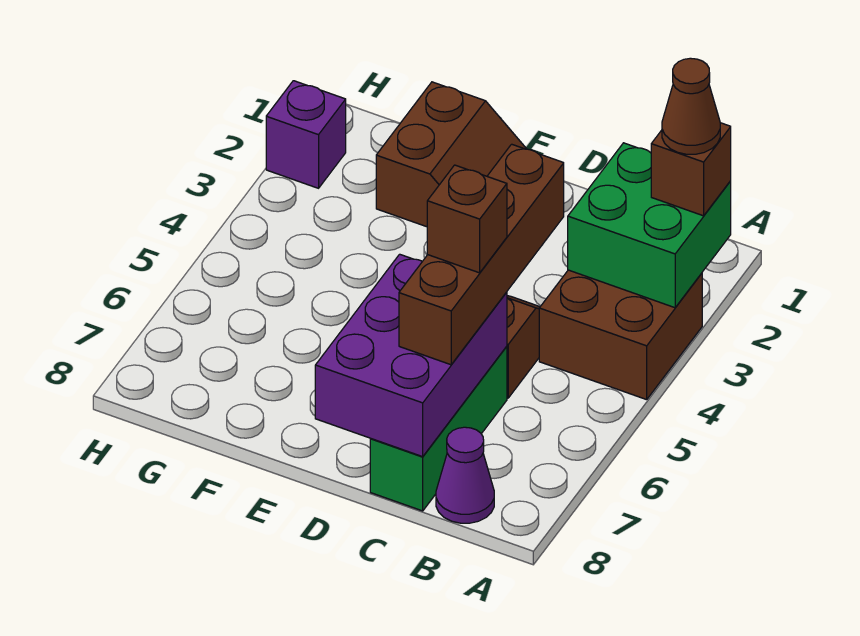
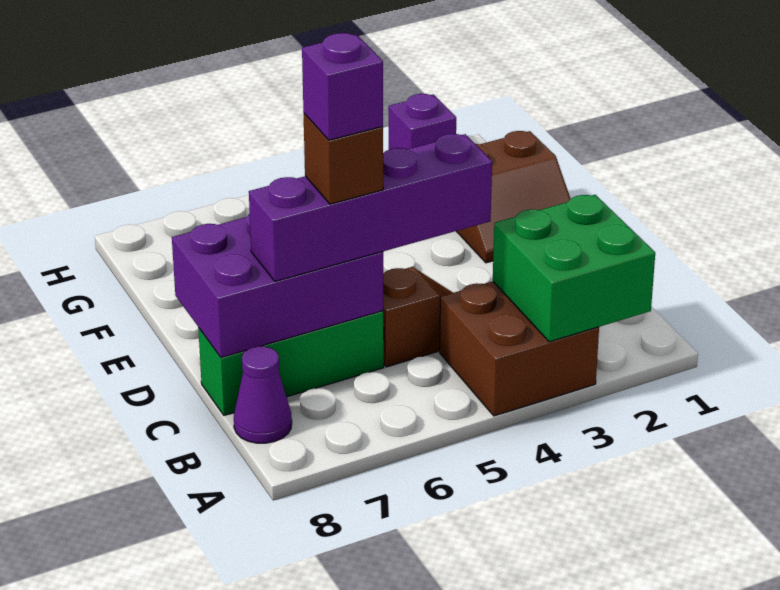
brown brick A2 level 3 -> none
brown cone A2 level 4 -> none
brown brick C4:C7 level 3 -> purple brick C4:C7 level 3
none -> purple brick C6 level 5

